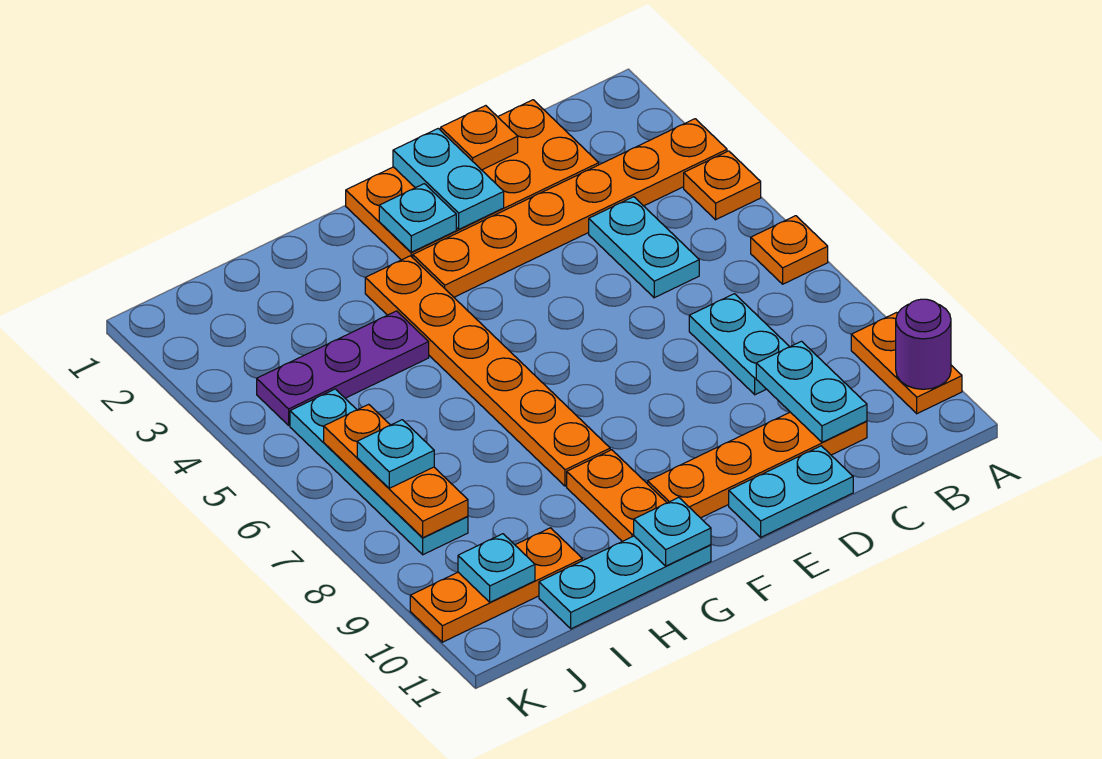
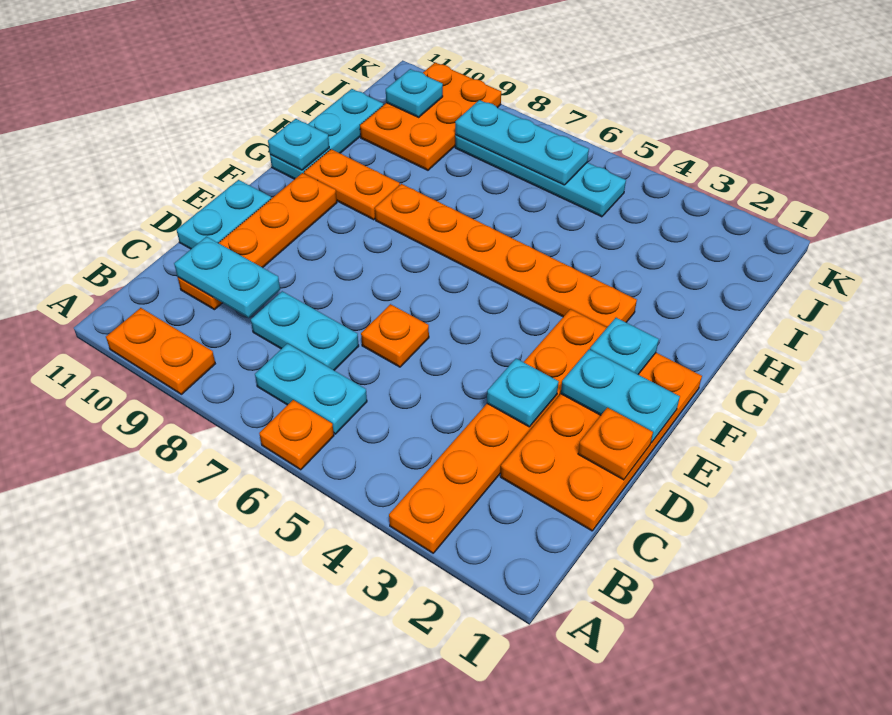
orange plate A4 level 1 -> orange plate D6 level 1
purple round brick A10 level 2 -> none
cyan plate C4:C5 level 1 -> cyan plate B6:B7 level 1
purple plate H4:J4 level 1 -> none
orange plate I10:K10 level 1 -> orange plate I9:K10 level 1
orange plate J6:J8 level 2 -> cyan plate J6:J8 level 2
cyan plate J7 level 3 -> cyan plate D3 level 2

